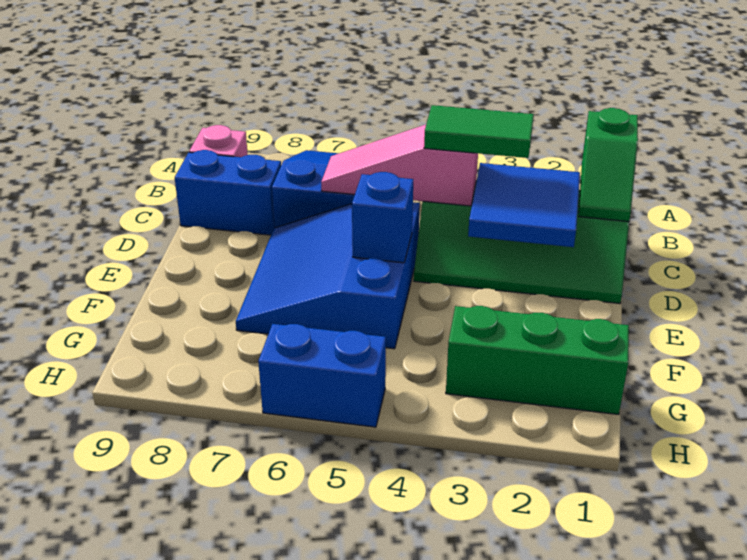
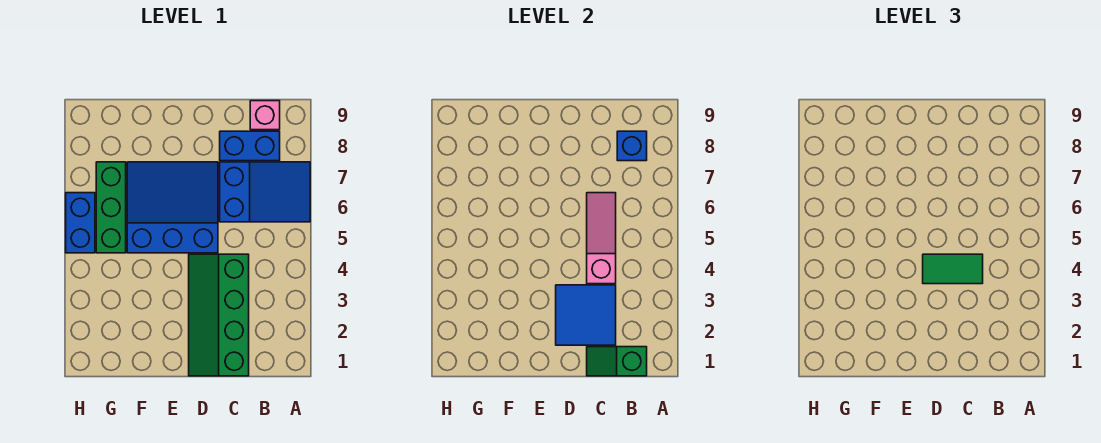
green tile C3:C4 level 3 -> green tile C4:D4 level 3
blue brick C8:C9 level 1 -> blue brick B8:C8 level 1
blue brick E5 level 2 -> blue brick B8 level 2
green brick G1:G3 level 1 -> green brick G5:G7 level 1

